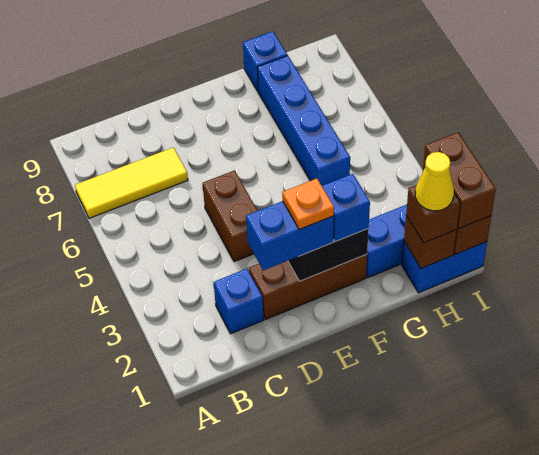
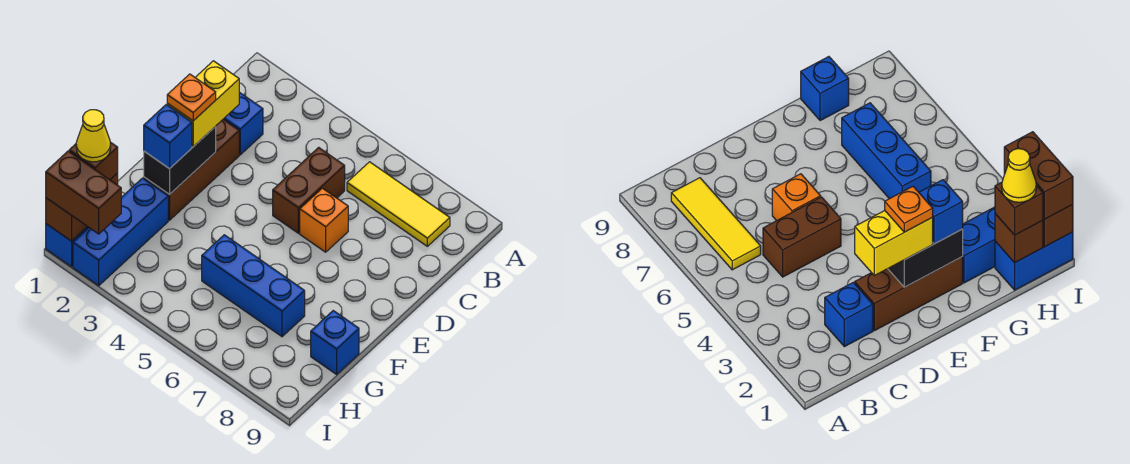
yellow tile A7:C7 level 1 -> yellow tile B6:B8 level 1
blue brick D2:E2 level 3 -> yellow brick D2:E2 level 3
brown brick D4:D5 level 1 -> brown brick C5:D5 level 1
none -> orange brick D6 level 1
blue brick G5:G8 level 1 -> blue brick G5:G7 level 1

